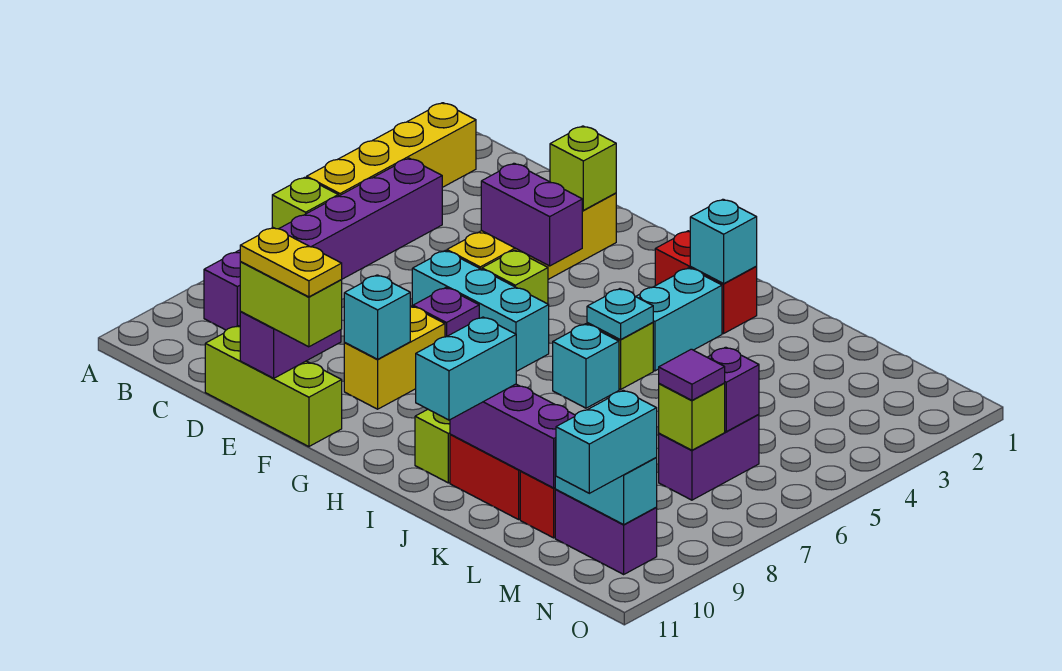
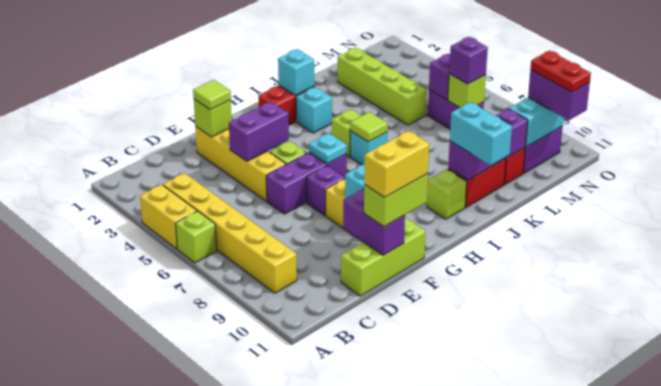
yellow brick A2:A5 level 1 -> yellow brick A4:A5 level 1
purple brick B4:B9 level 1 -> yellow brick B4:B9 level 1
none -> lime tile E2 level 3
cyan brick E6:G6 level 1 -> purple brick E6:G6 level 1
yellow plate E11:F11 level 4 -> yellow brick E11:F11 level 4
cyan brick I3:I4 level 1 -> cyan brick I3 level 1
cyan plate I5 level 2 -> cyan plate G6 level 2
none -> lime tile I6 level 2
none -> lime brick L2:L5 level 1
purple tile M7 level 3 -> purple brick M7 level 3
cyan brick N10:N11 level 3 -> purple brick N10:N11 level 3
none -> red plate N10:N11 level 4

